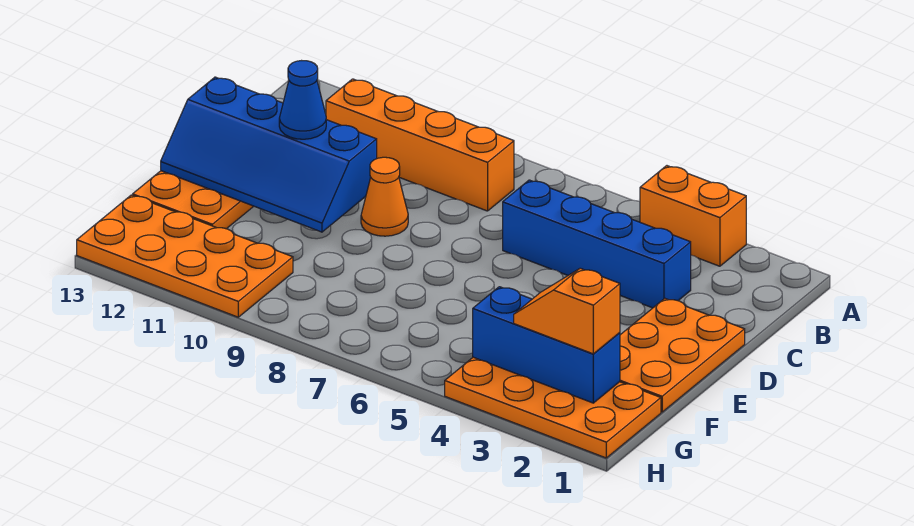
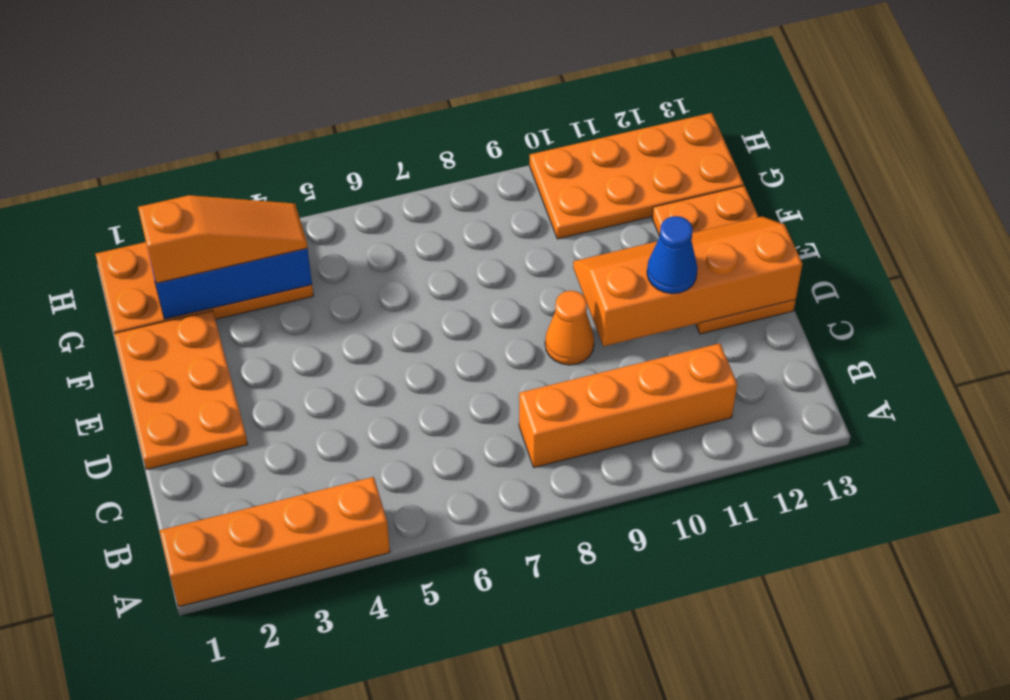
orange brick A3:A4 level 1 -> orange brick A1:A4 level 1
blue brick C3:C6 level 1 -> none
blue slope D10:E13 level 2 top D -> orange slope D10:E13 level 2 top D
orange slope G2:G3 level 3 top 2 -> orange slope G2:G4 level 3 top 2

